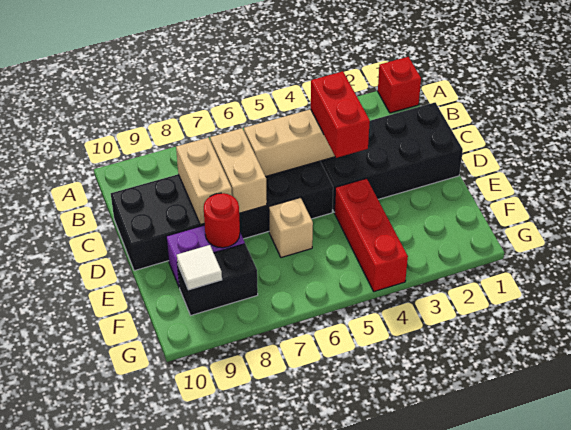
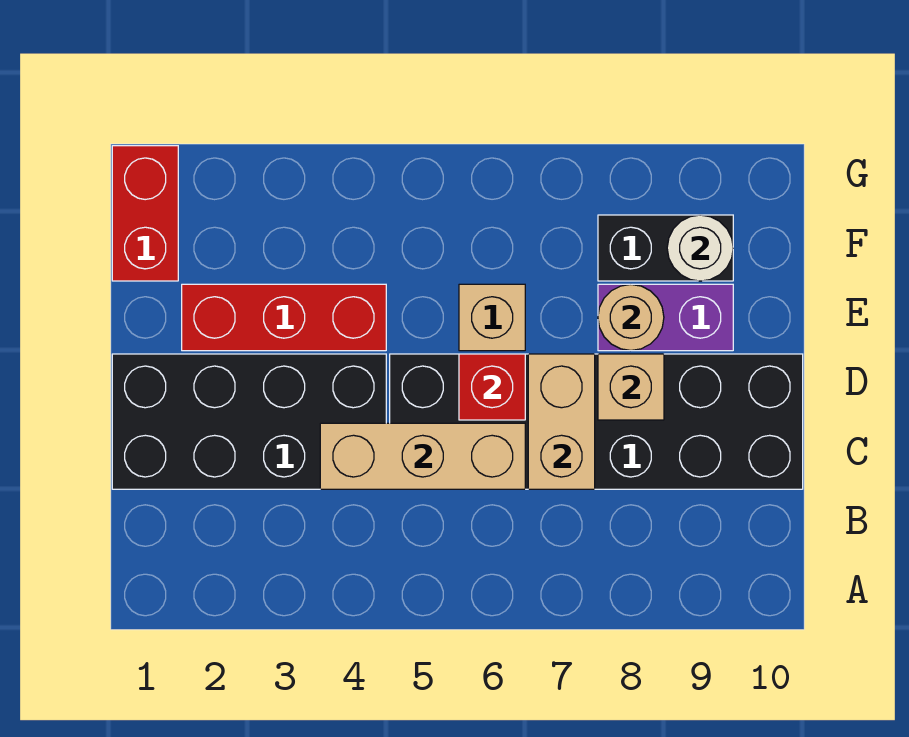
red brick A1 level 1 -> red brick D6 level 2
red brick C4:D4 level 3 -> red brick F1:G1 level 1
tan brick C8:D8 level 2 -> tan brick D8 level 2
red brick E4:G4 level 1 -> red brick E2:E4 level 1
red round brick E8 level 2 -> tan round brick E8 level 2
white tile F9 level 2 -> white round brick F9 level 2

